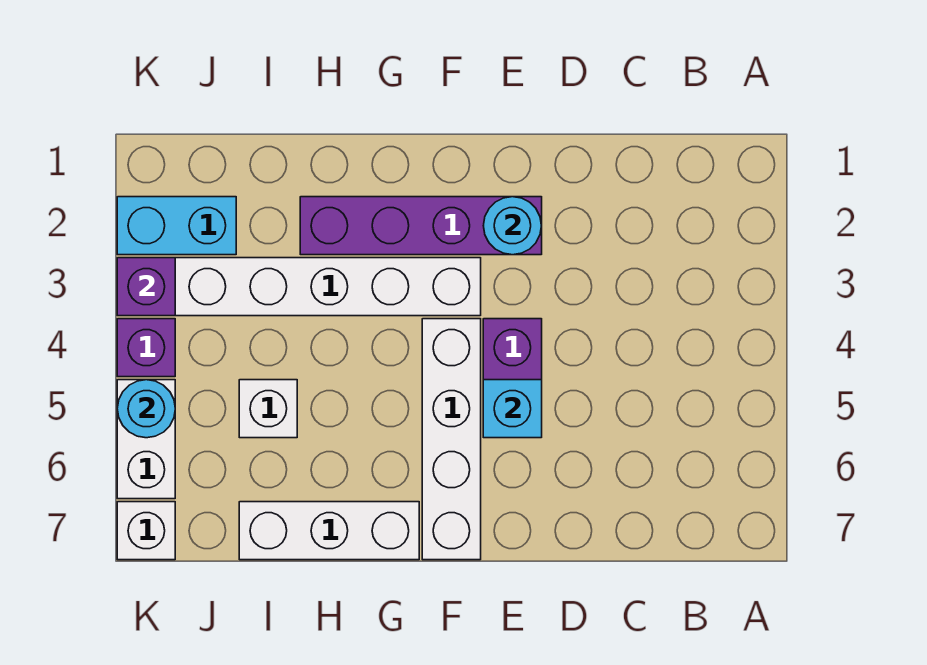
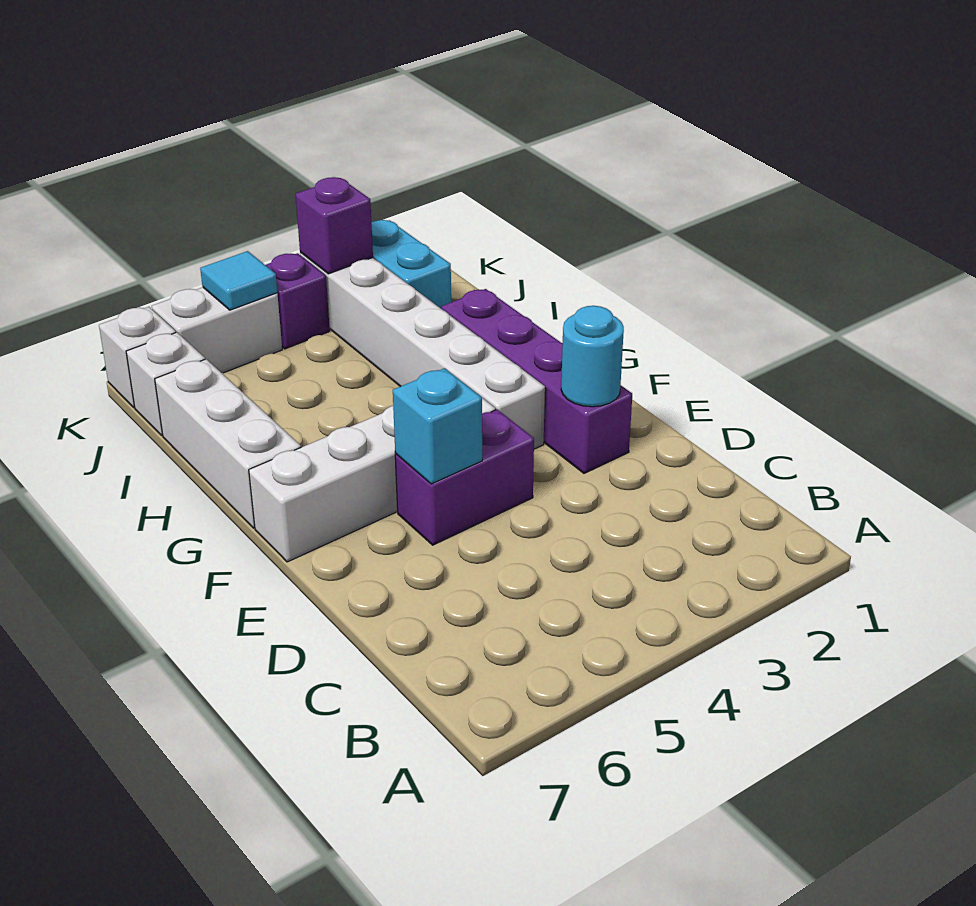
white brick I5 level 1 -> white brick J7 level 1
cyan round brick K5 level 2 -> cyan tile K5 level 2

